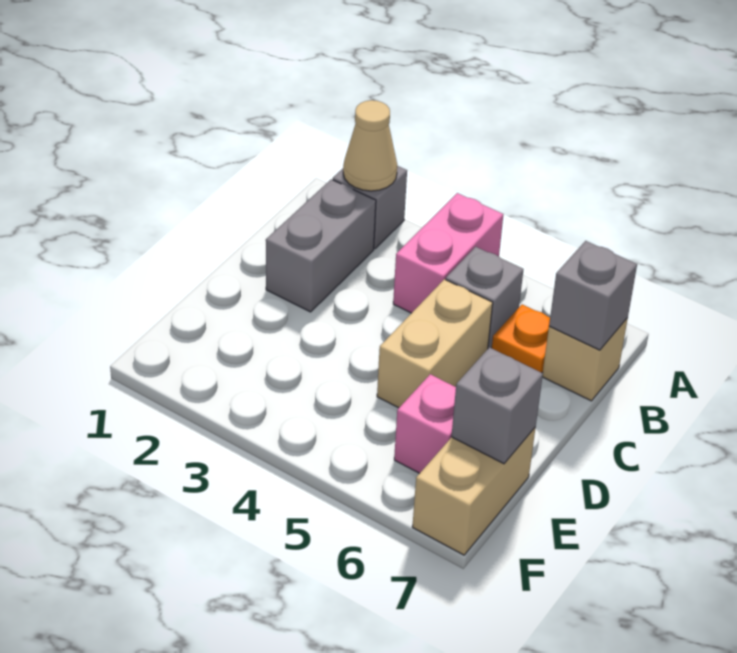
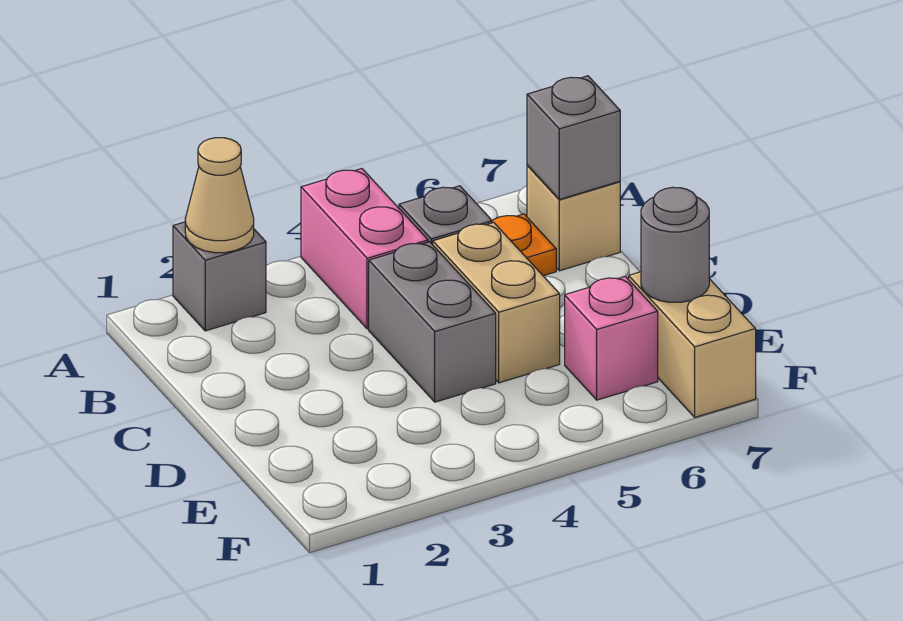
grey brick B2:C2 level 1 -> grey brick C4:D4 level 1
grey brick E7 level 2 -> grey round brick E7 level 2

